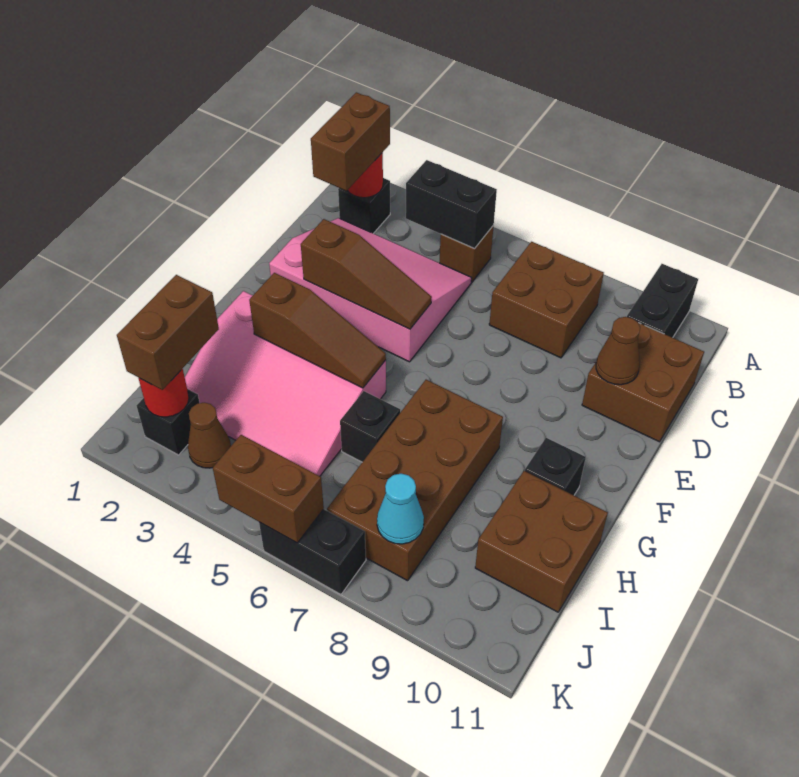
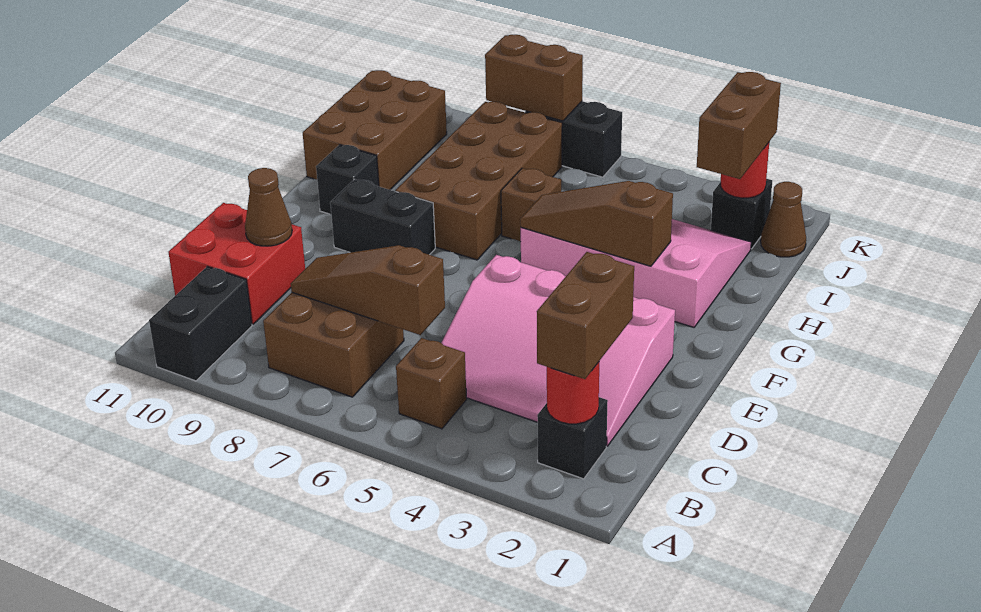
black brick B4:B5 level 2 -> black brick F8:F9 level 1
brown brick C10:D11 level 1 -> red brick C10:D11 level 1
brown slope E3:E5 level 2 top 3 -> brown slope C6:C8 level 2 top 6
black brick H6 level 1 -> brown brick H6 level 1
brown brick H10:I11 level 1 -> brown brick H10:J11 level 1
brown cone J3 level 1 -> brown cone J1 level 1
cyan cone J8 level 2 -> none
brown brick K5:K6 level 2 -> brown brick K7:K8 level 2

